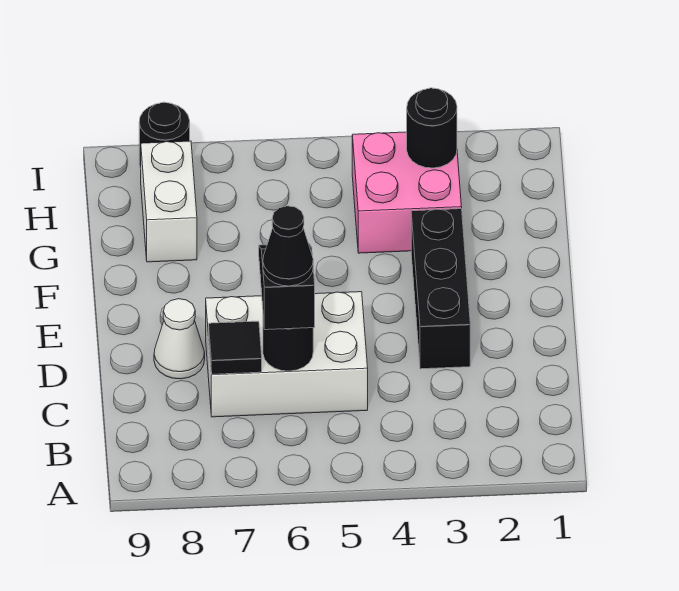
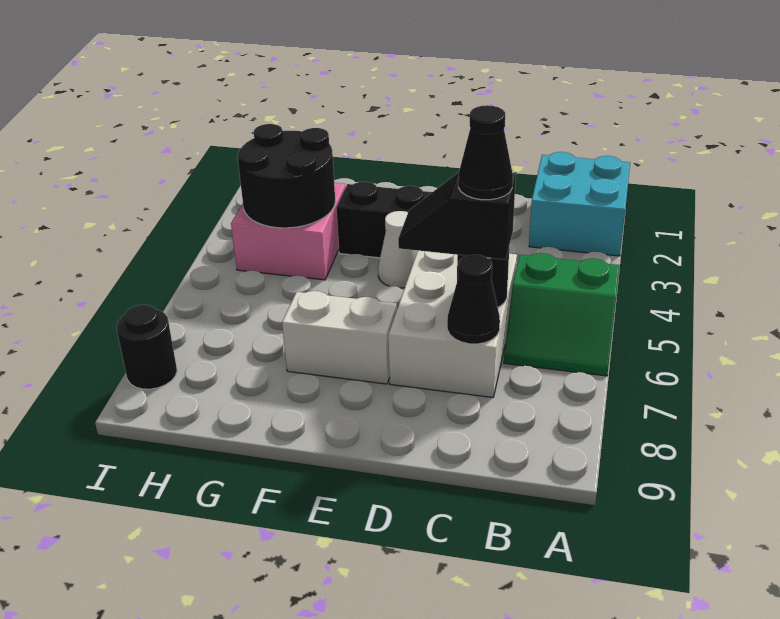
none -> cyan brick A1:B2 level 1
none -> green slope A5:B6 level 1 top 5
black tile C7 level 2 -> black cone C7 level 2
white cone D8 level 1 -> white cone E4 level 1
white brick G8:H8 level 1 -> white brick E7:F7 level 1
black round brick H3 level 2 -> black round brick G3:H4 level 2

